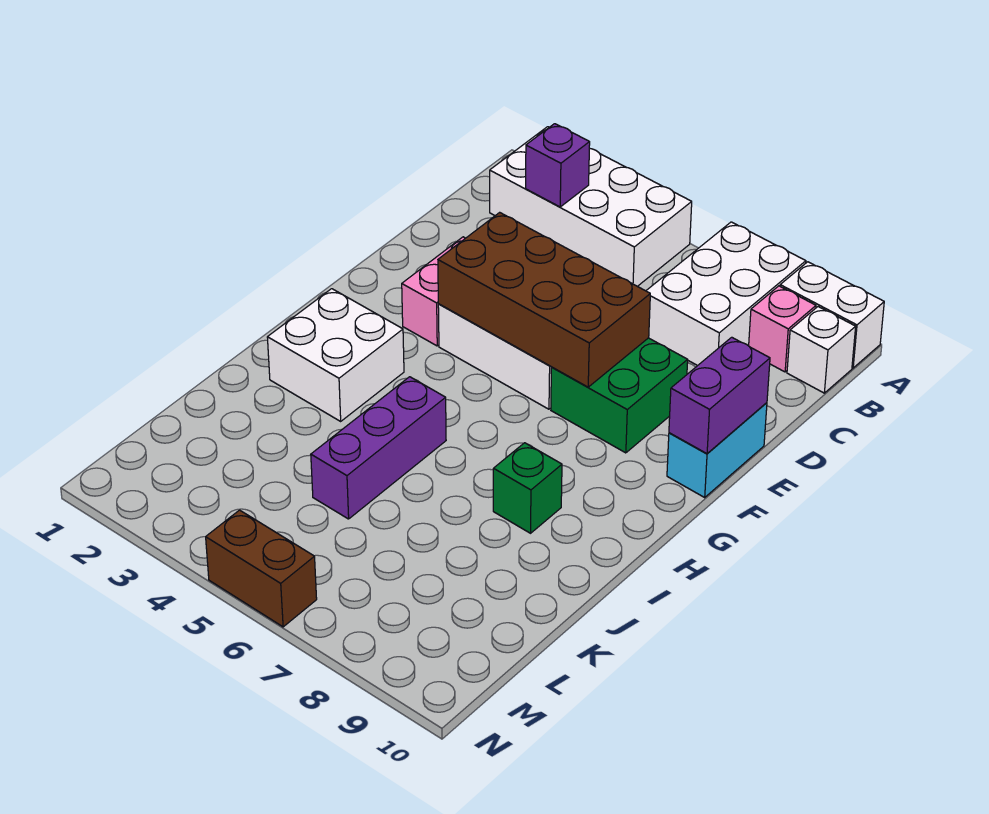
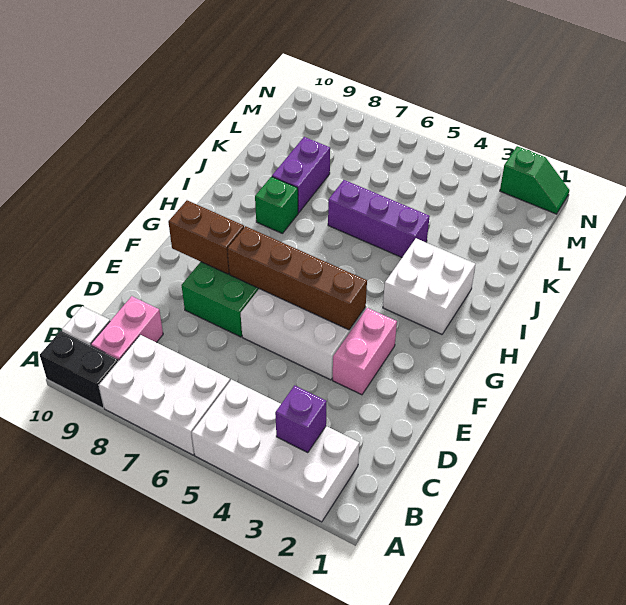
white brick A7:C8 level 1 -> white brick A6:B8 level 1
white brick A9:A10 level 1 -> black brick A9:A10 level 1
pink brick B9 level 1 -> pink brick B9:C9 level 1
brown brick E4:F7 level 2 -> brown brick F4:F7 level 2
cyan brick E10:F10 level 1 -> none
purple brick E10:F10 level 2 -> purple brick J8:K8 level 1
purple brick I5:K5 level 1 -> purple brick J4:J6 level 1
none -> green slope N1:N2 level 1 top 2
brown brick N5:N6 level 1 -> brown brick F8:F9 level 2

